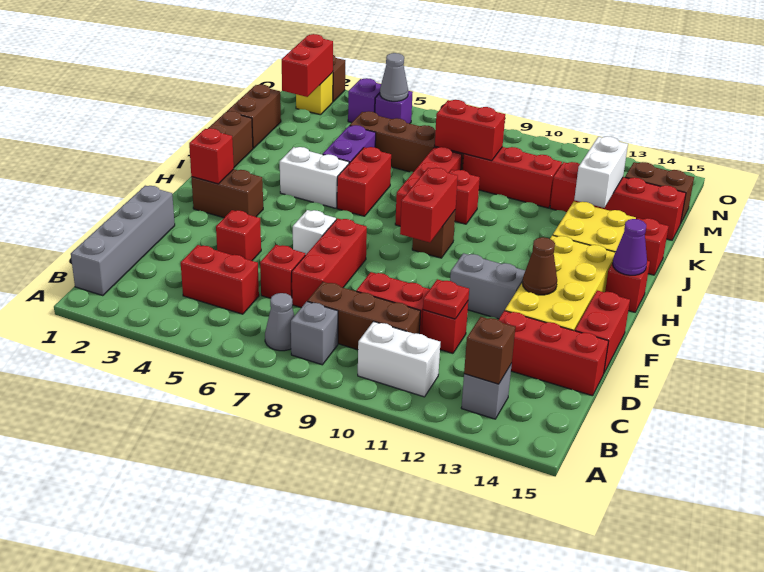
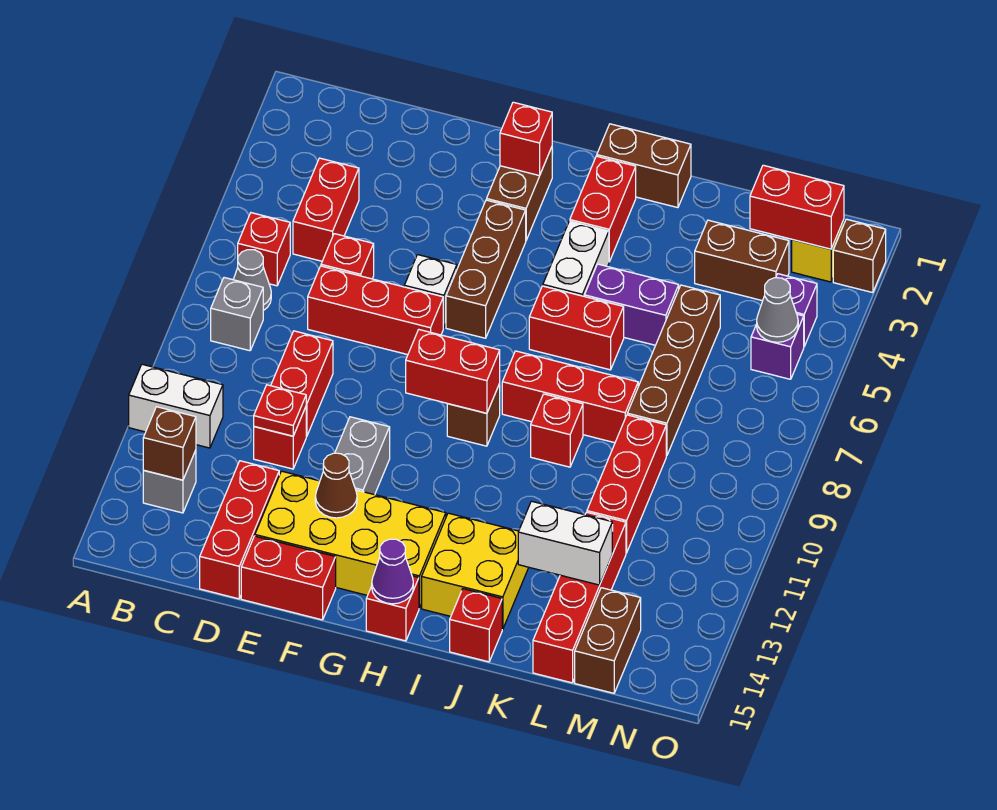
grey brick B1:E1 level 1 -> none
white brick B10:B11 level 1 -> white brick A11:B11 level 1
brown brick C8:C10 level 1 -> brown brick G4:G6 level 1
red brick E4 level 1 -> red brick B6 level 1
brown brick K1:L1 level 1 -> brown brick L3:M3 level 1
red brick L8:L9 level 2 -> red brick I2:I3 level 1

